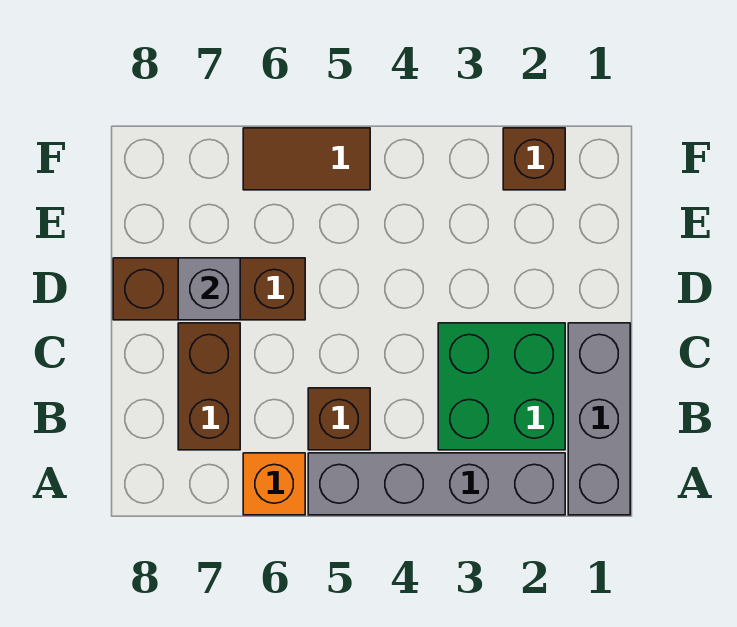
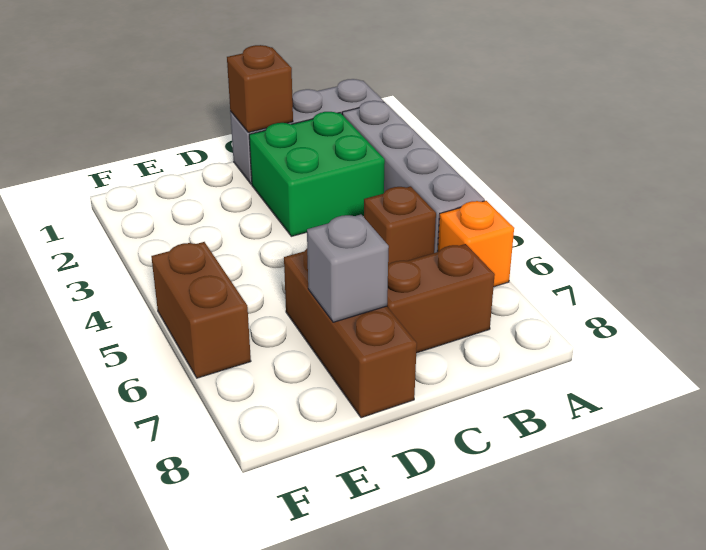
brown brick F2 level 1 -> brown brick C1 level 2
brown tile F5:F6 level 1 -> brown brick F5:F6 level 1

